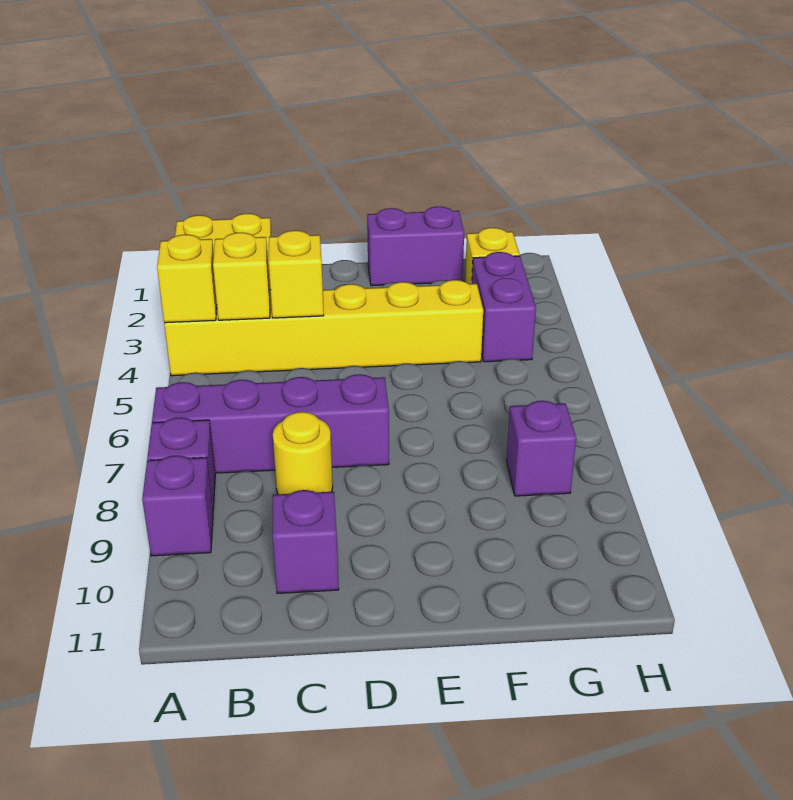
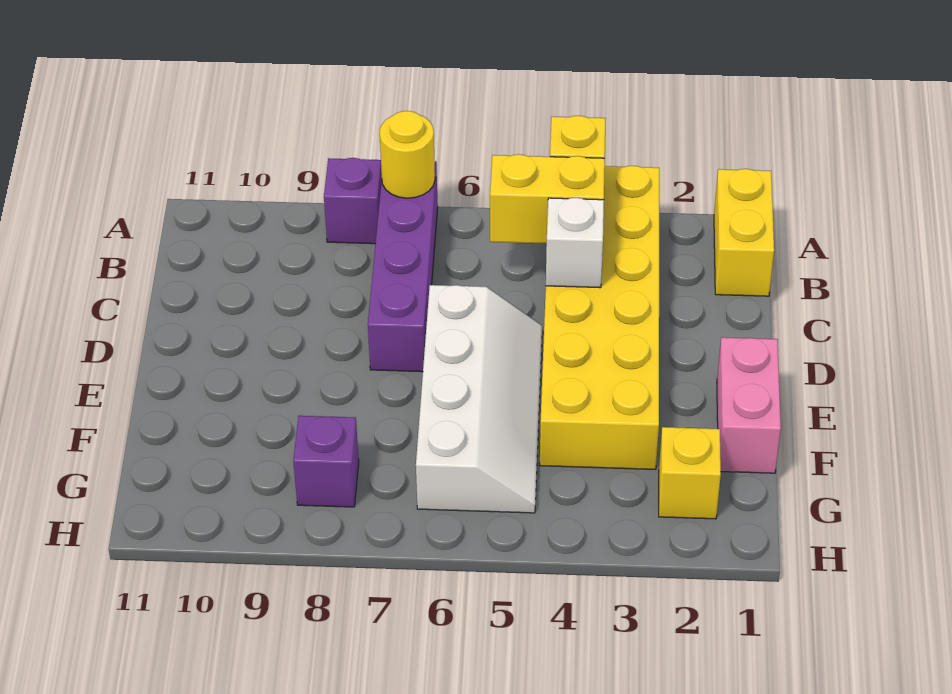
yellow brick A4:F4 level 1 -> yellow brick A3:F4 level 1
purple brick A9 level 1 -> none
yellow brick B4 level 2 -> yellow brick B4:B5 level 2
yellow brick C4 level 2 -> white brick C4 level 2
yellow round brick C8 level 1 -> yellow round brick A7 level 2
purple brick C10 level 1 -> none
none -> white slope D5:G6 level 1 top 6
purple brick E1:F1 level 1 -> pink brick E1:F1 level 1
purple brick G3:G4 level 1 -> none

